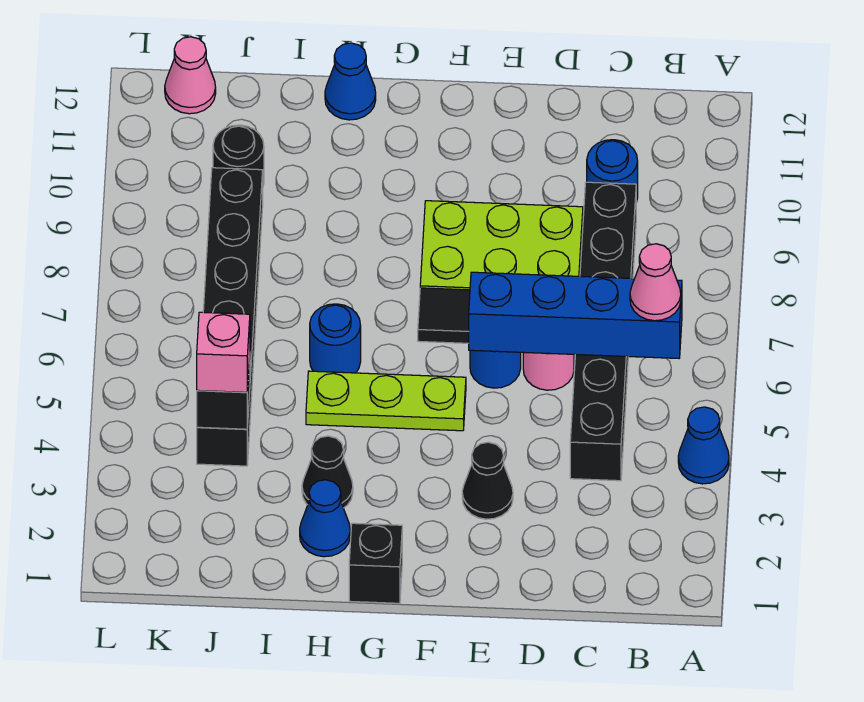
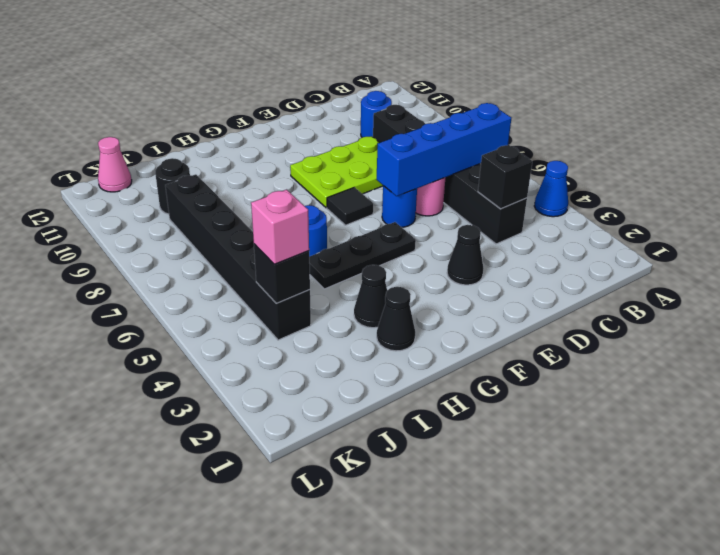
pink cone B6 level 3 -> none
lime plate F5:H5 level 1 -> black plate F5:H5 level 1
black brick G1 level 1 -> black brick C4 level 2
blue cone H2 level 1 -> black cone H2 level 1
blue cone H12 level 1 -> none

